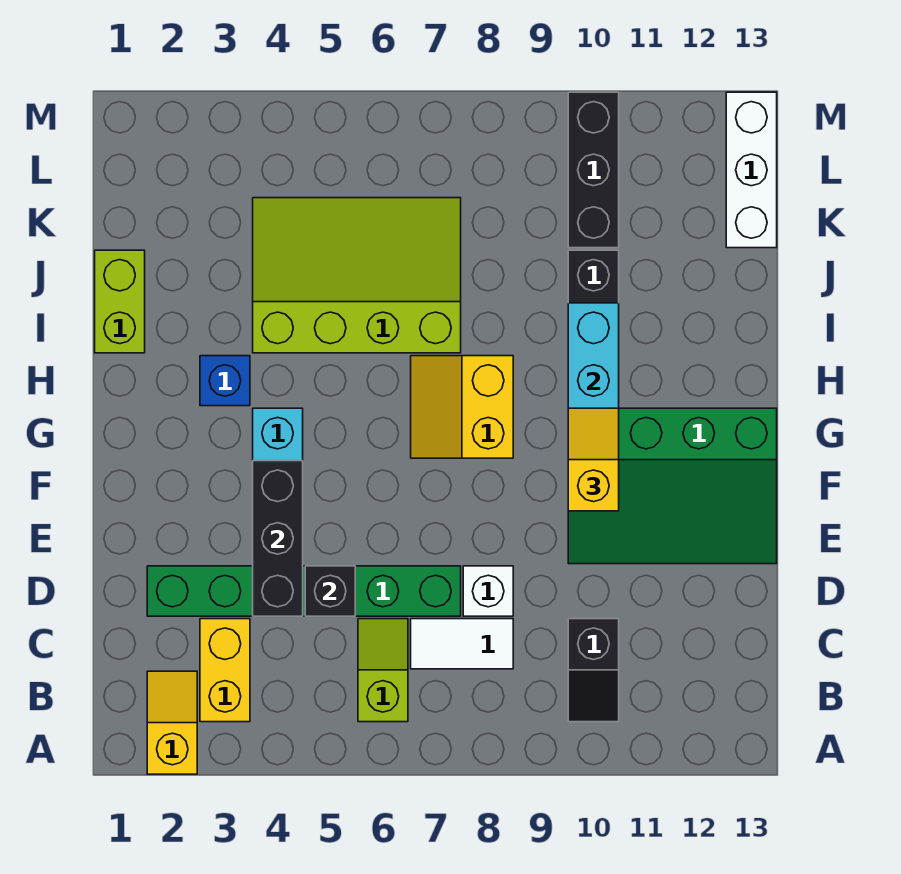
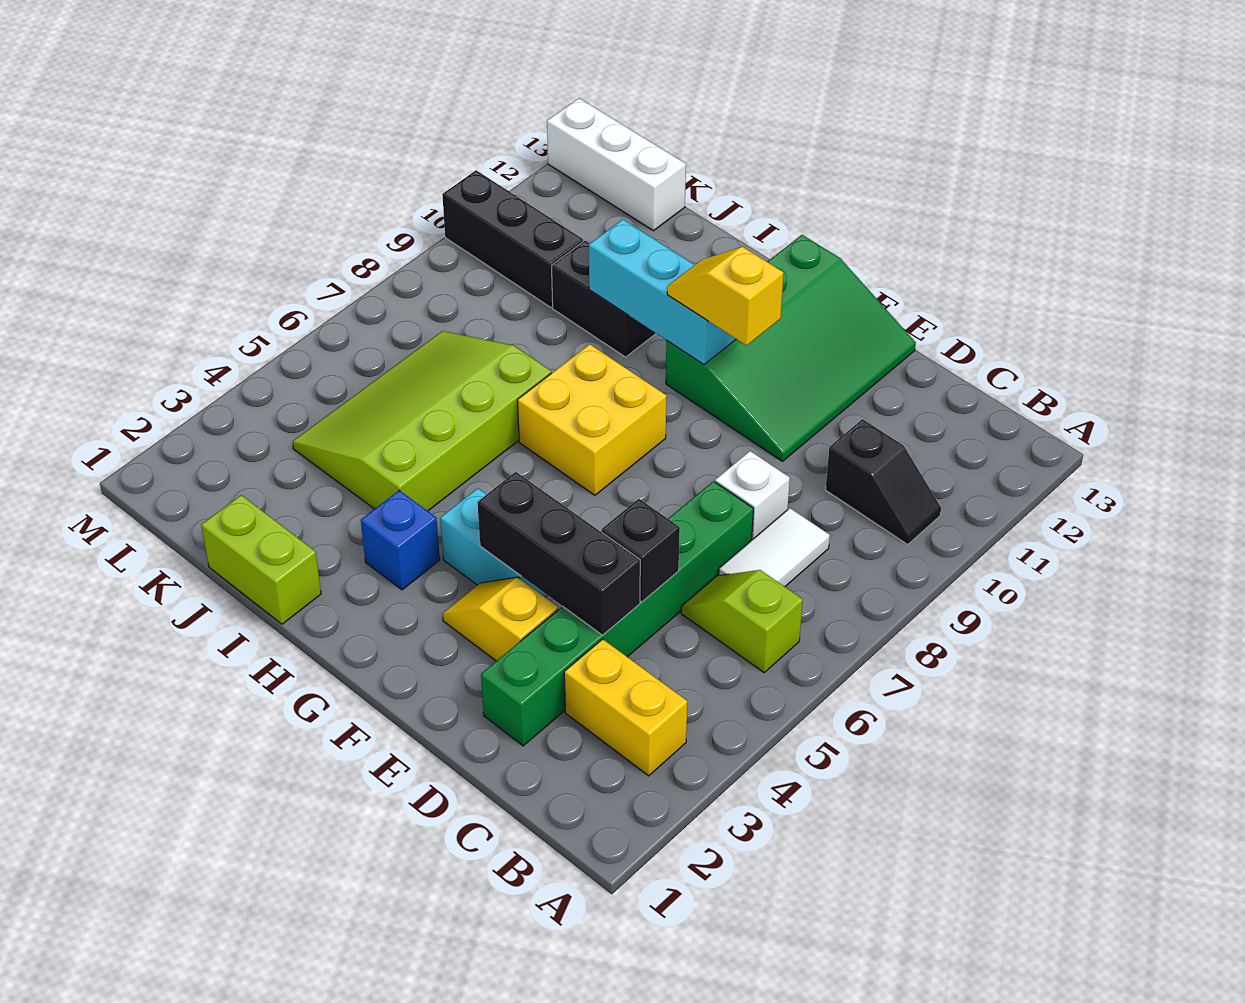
yellow slope A2:B2 level 1 top A -> yellow slope E3:F3 level 1 top E
yellow slope G7:H8 level 1 top 8 -> yellow brick G7:H8 level 1

